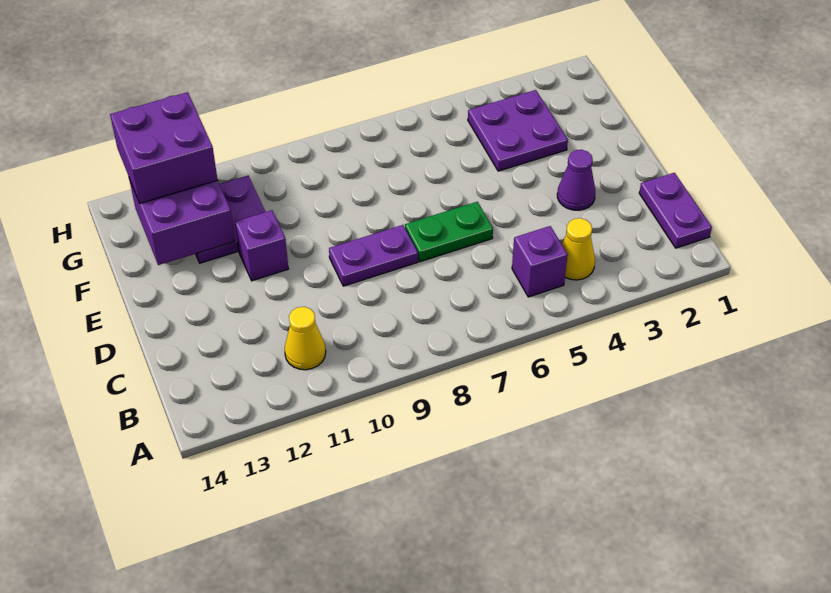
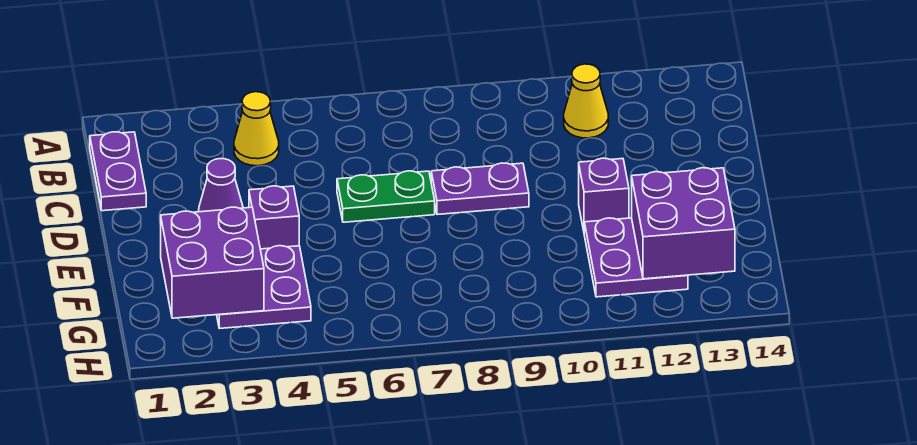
purple brick B5 level 1 -> purple brick E4 level 1
purple brick G12:H13 level 3 -> purple brick F2:G3 level 2

